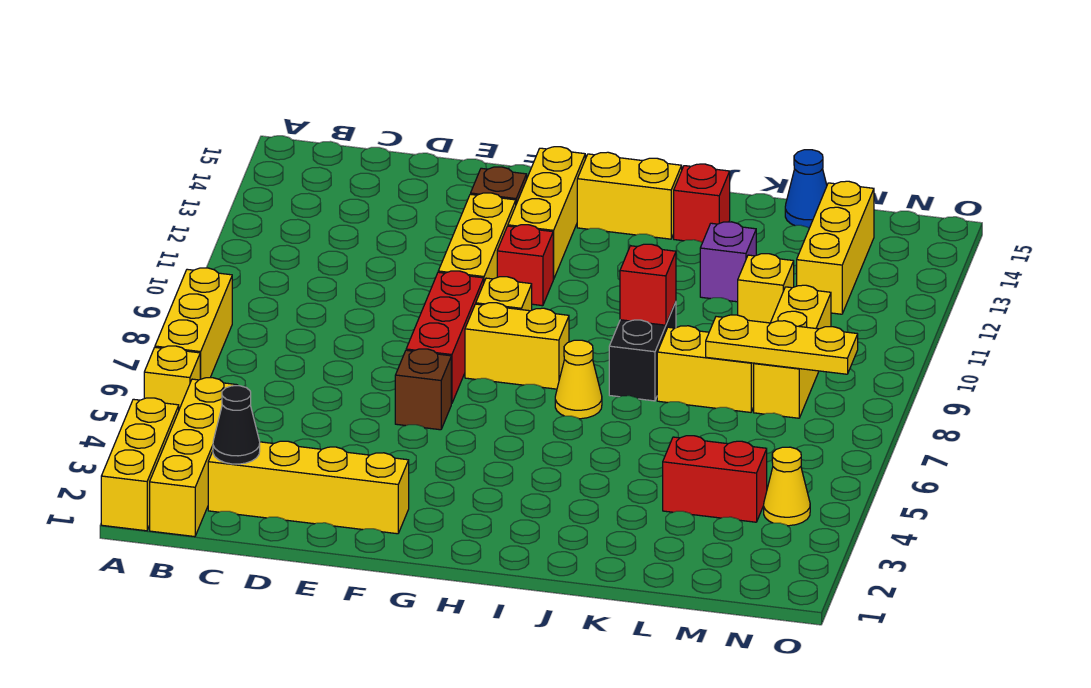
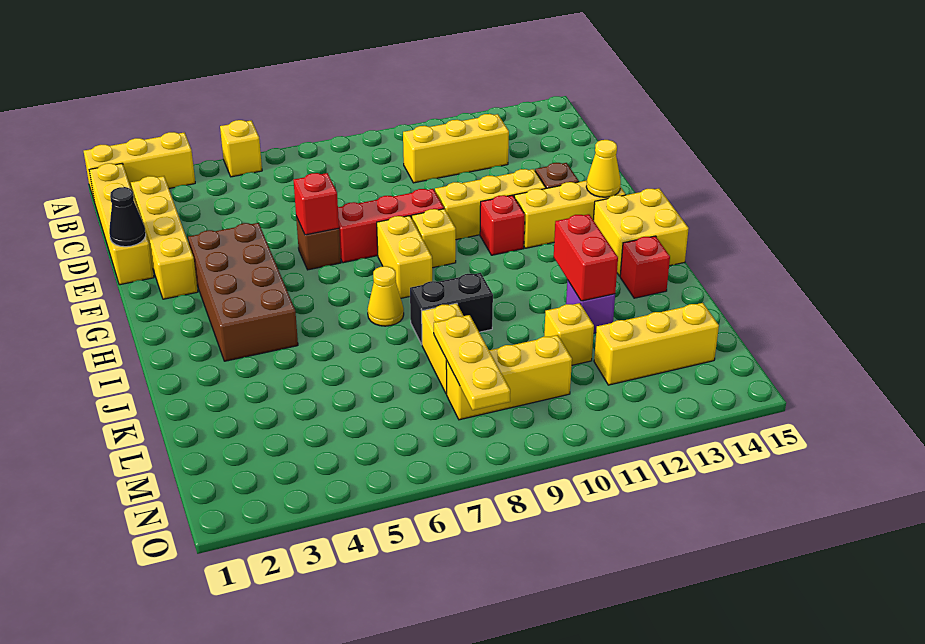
yellow brick A6:A8 level 1 -> yellow brick C10:C12 level 1
yellow brick B1:B4 level 1 -> yellow brick B1:E1 level 1
black cone C2 level 2 -> black cone E1 level 2
none -> brown brick F3:I4 level 1
yellow brick H14:I14 level 1 -> yellow brick H14:I15 level 1
red brick J9 level 2 -> red brick F6 level 2
red brick L4:M4 level 1 -> red brick J12:K12 level 2
blue cone L15 level 1 -> none
yellow cone N4 level 1 -> yellow cone G14 level 2

